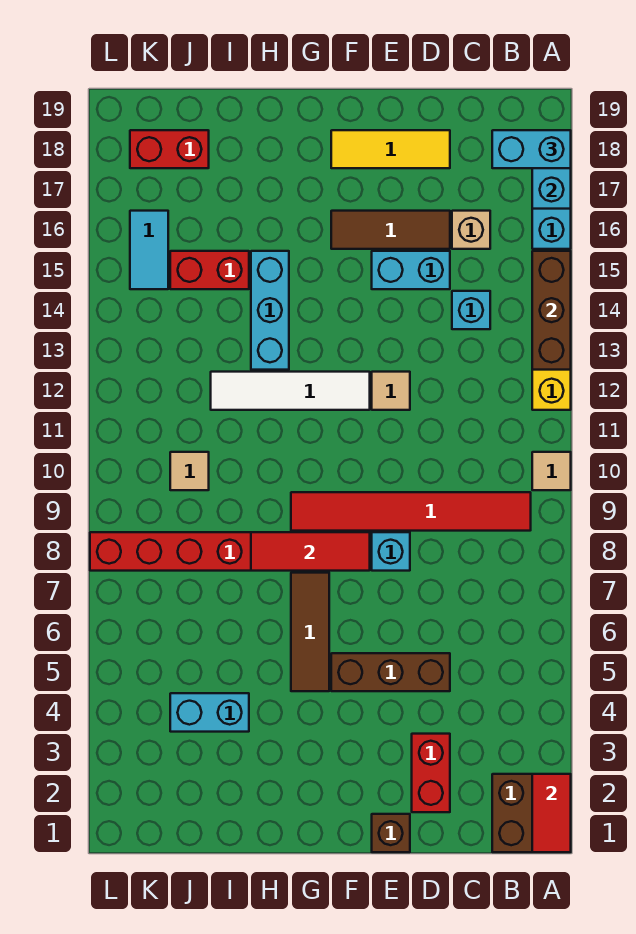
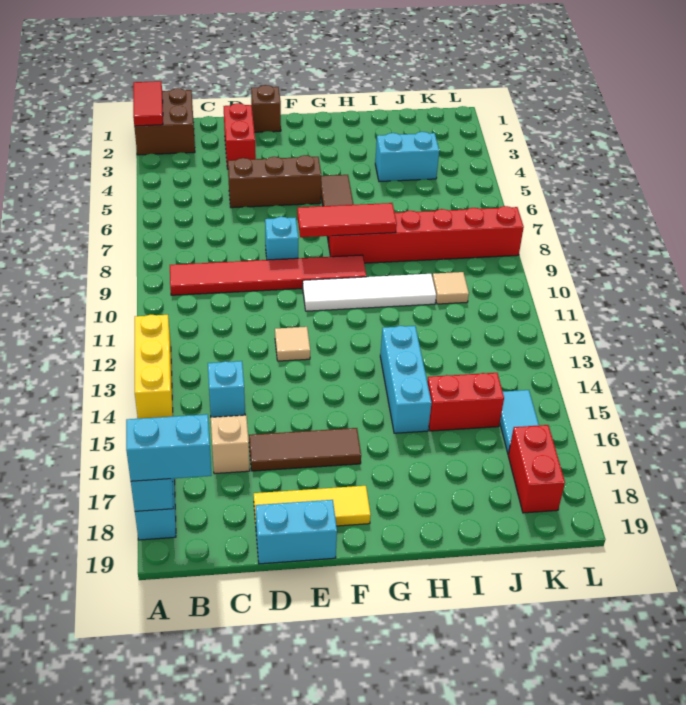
tan tile A10 level 1 -> none
brown brick A13:A15 level 2 -> none
cyan brick D15:E15 level 1 -> cyan brick D19:E19 level 1
white tile F12:I12 level 1 -> white tile F10:I10 level 1
red brick J18:K18 level 1 -> red brick K17:K18 level 1

